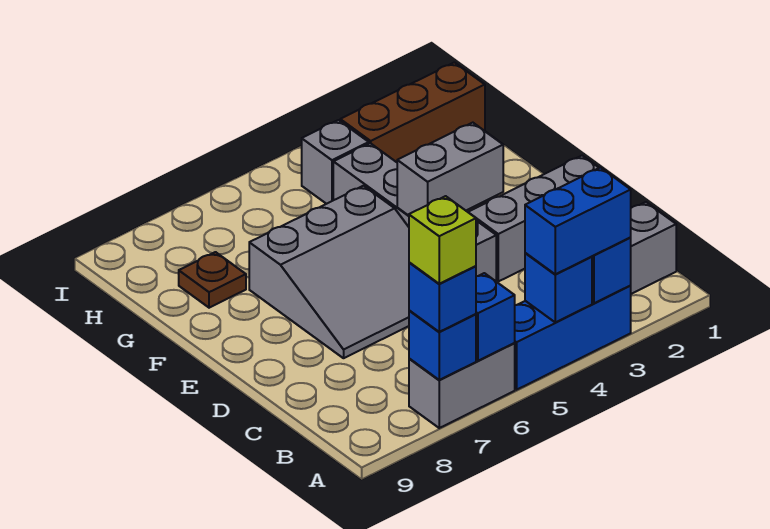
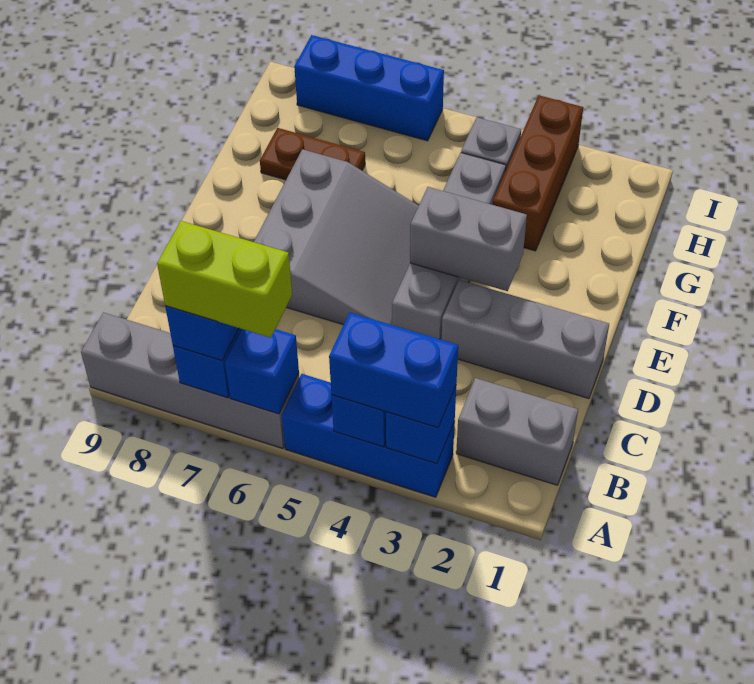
grey brick A6:A7 level 1 -> grey brick A6:A9 level 1
lime brick A7 level 4 -> lime brick A6:A7 level 4
grey slope D5:F7 level 1 top F -> grey slope D5:F7 level 1 top 7
brown plate G8 level 1 -> brown plate G7:G8 level 1
brown brick H1:H3 level 1 -> brown brick G3:I3 level 1
none -> blue brick I6:I8 level 1

